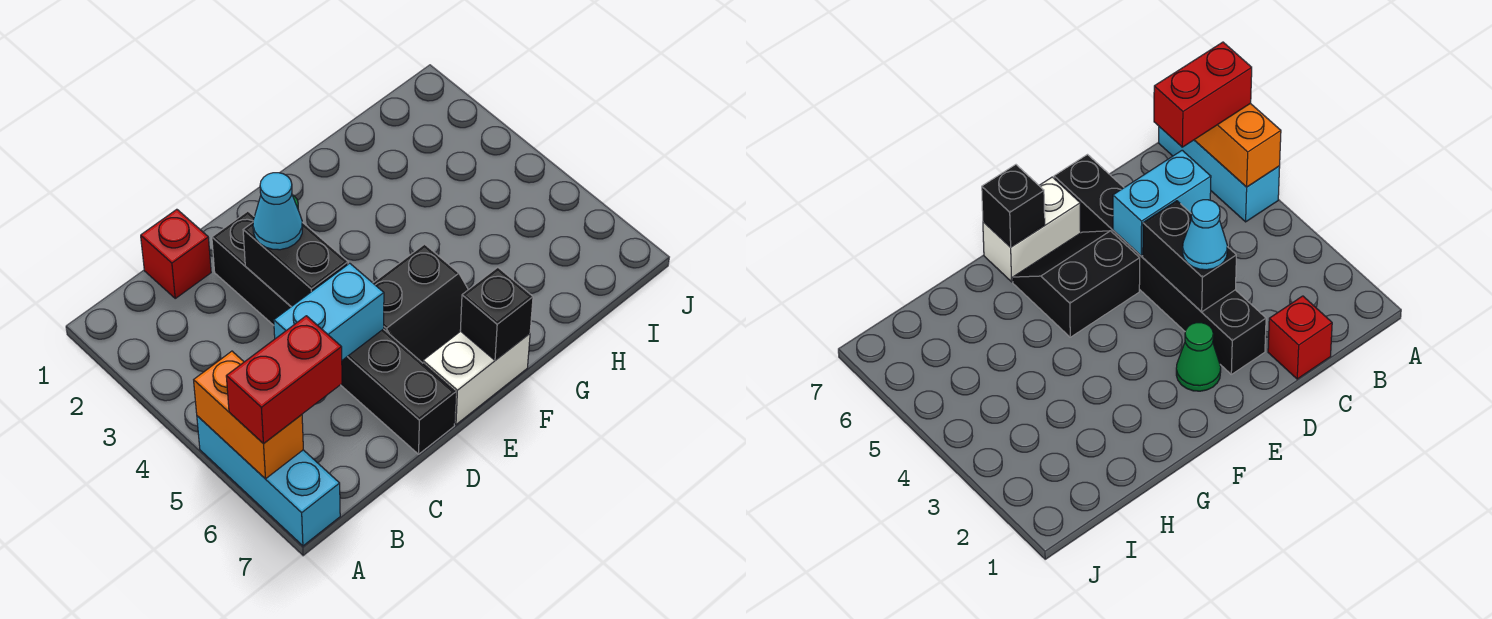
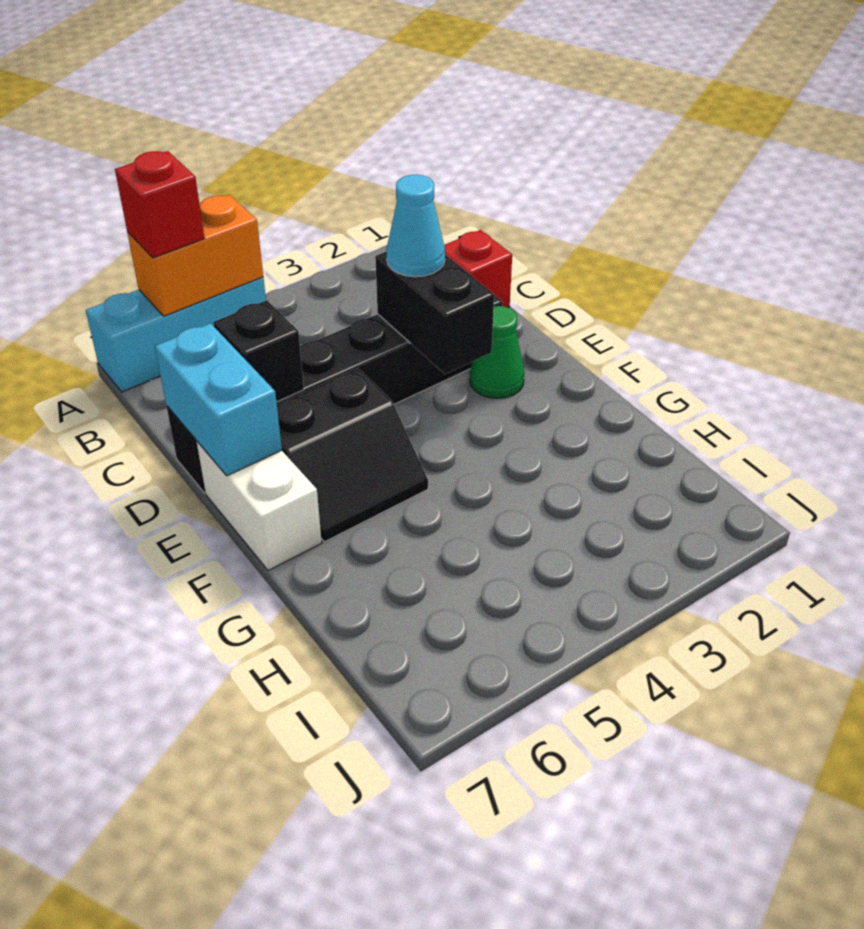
red brick A6:B6 level 3 -> red brick A6 level 3
cyan brick C5:D5 level 2 -> cyan brick D7:E7 level 2
black brick D3:D4 level 2 -> black brick D3:E3 level 2
black slope E5:F6 level 1 top 5 -> black slope E5:F6 level 1 top E
black brick F7 level 2 -> black brick D6 level 2

